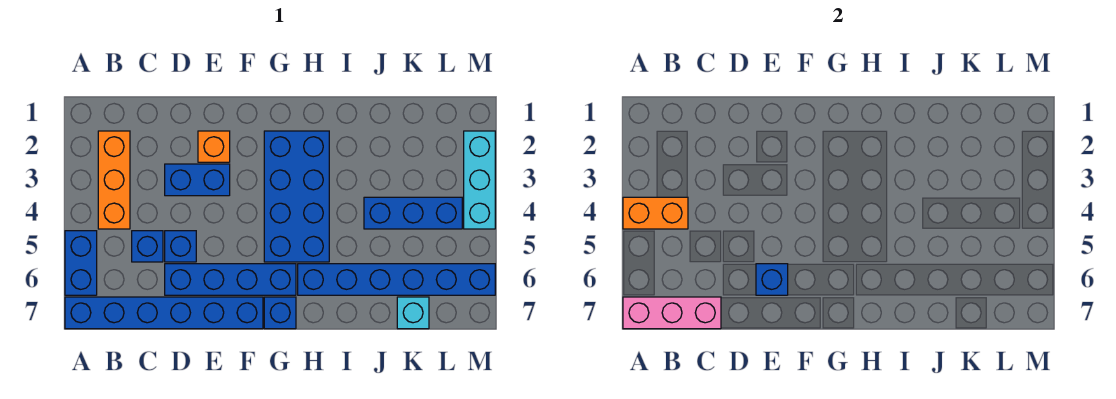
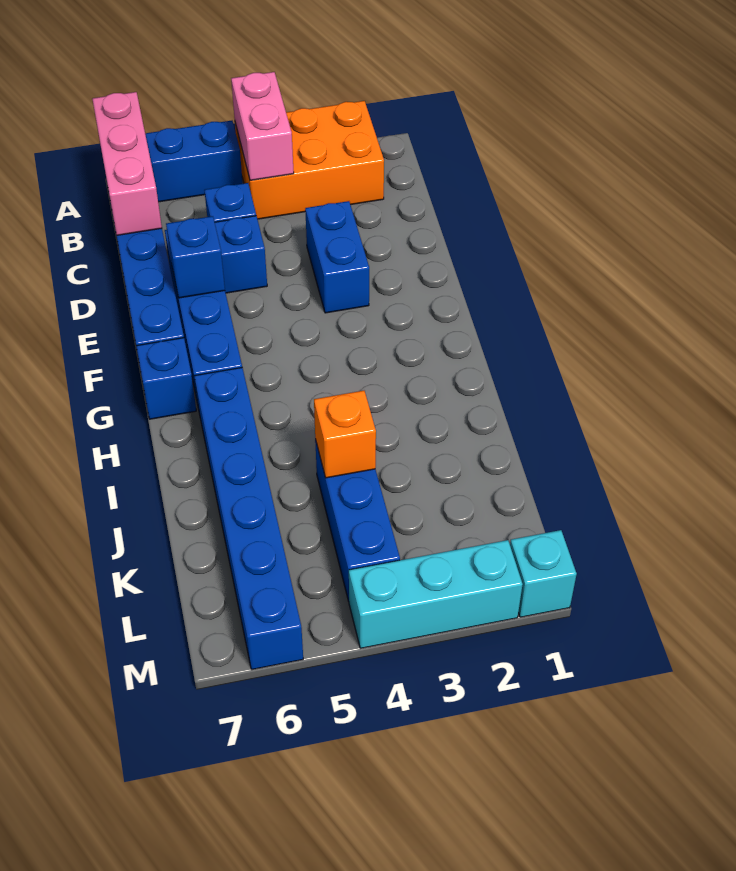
orange brick A4:B4 level 2 -> pink brick A4:B4 level 2
orange brick B2:B4 level 1 -> orange brick A2:B4 level 1
orange brick E2 level 1 -> orange brick J4 level 2
blue brick G2:H5 level 1 -> none
cyan brick K7 level 1 -> cyan brick M1 level 1

